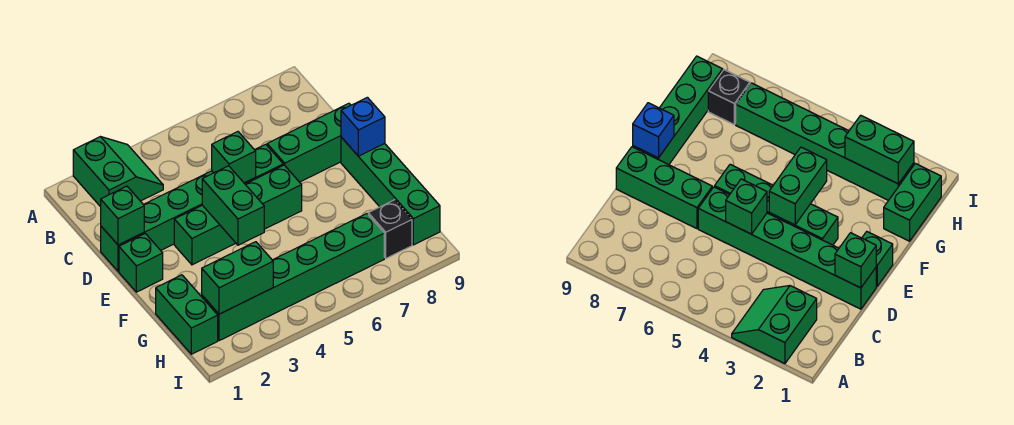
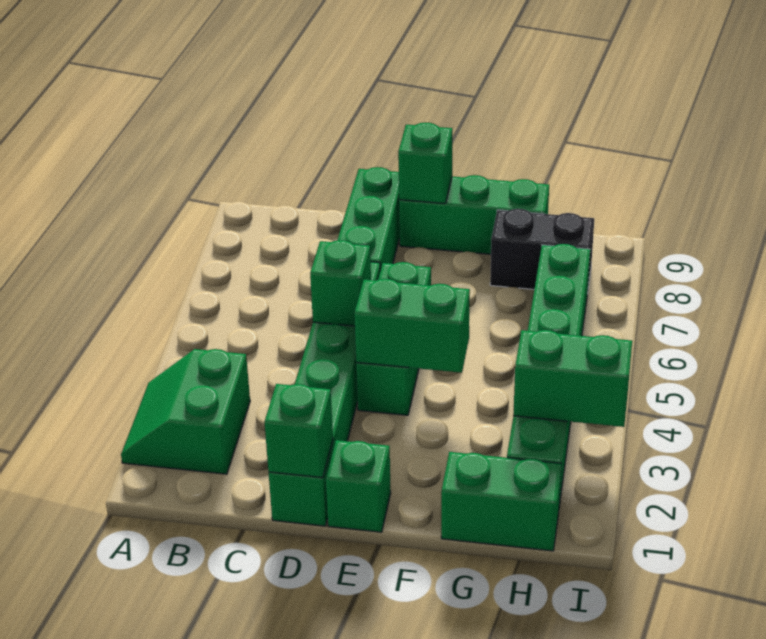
green slope A2:B3 level 1 top 2 -> green slope A2:B3 level 1 top B
green brick E3:E6 level 1 -> green brick E4:E6 level 1
green brick E9:H9 level 1 -> green brick E9:G9 level 1
blue brick E9 level 2 -> green brick E9 level 2
green brick H2:H3 level 2 -> green brick H3:I3 level 2
black brick H8 level 1 -> black brick G8:H8 level 1

